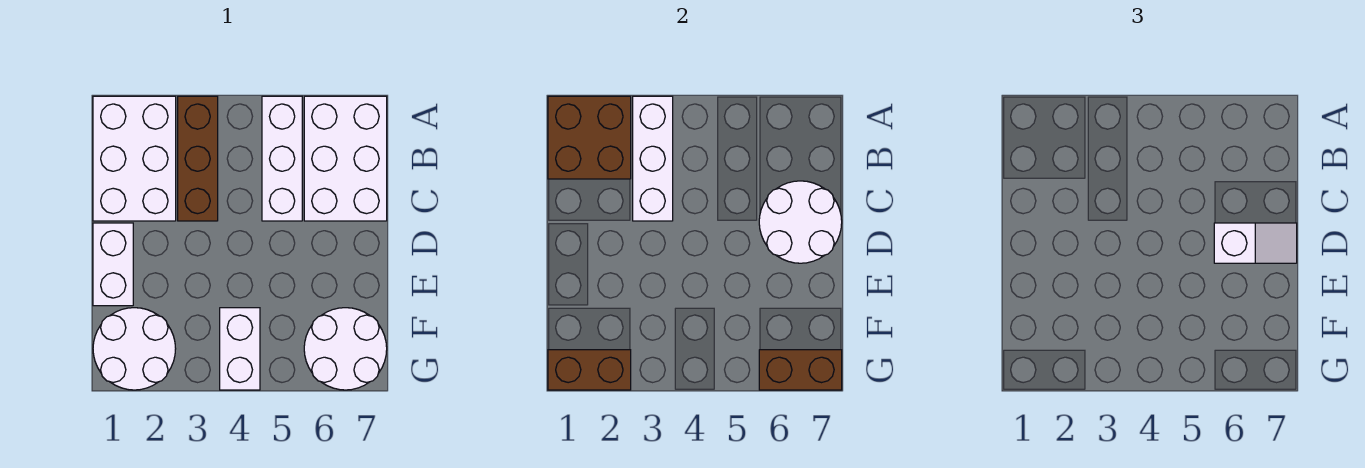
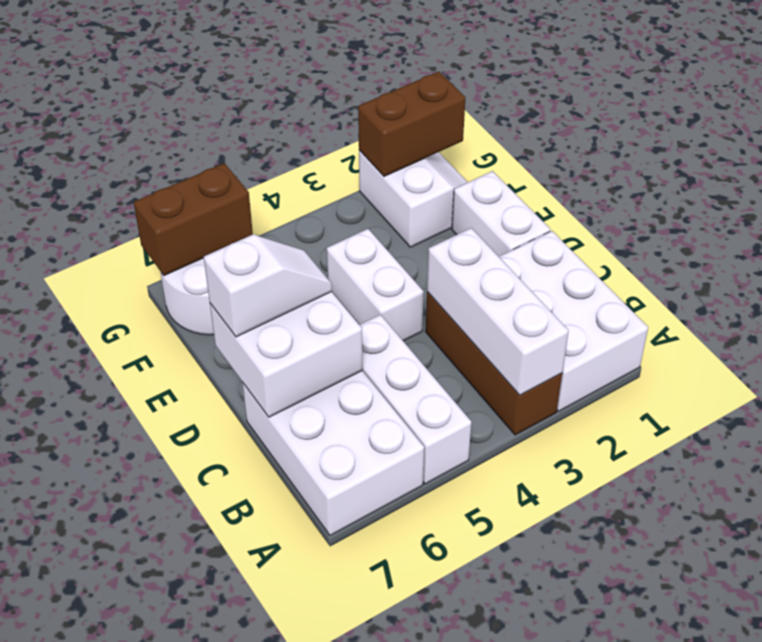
brown brick A1:B2 level 2 -> none
white round brick C6:D7 level 2 -> white brick C6:D7 level 2
white slope D6:D7 level 3 top 6 -> white slope D6:D7 level 3 top 7
white round brick F1:G2 level 1 -> white slope F1:G2 level 1 top 2
white brick F4:G4 level 1 -> white brick D4:E4 level 1

